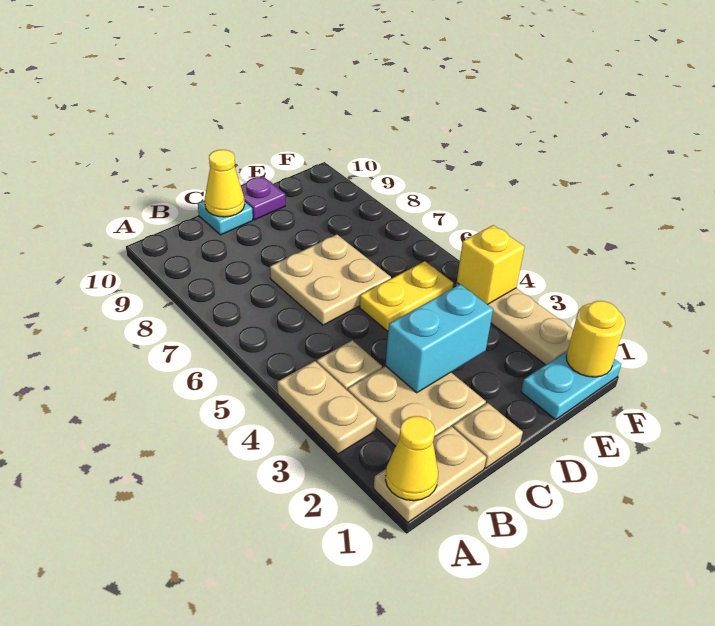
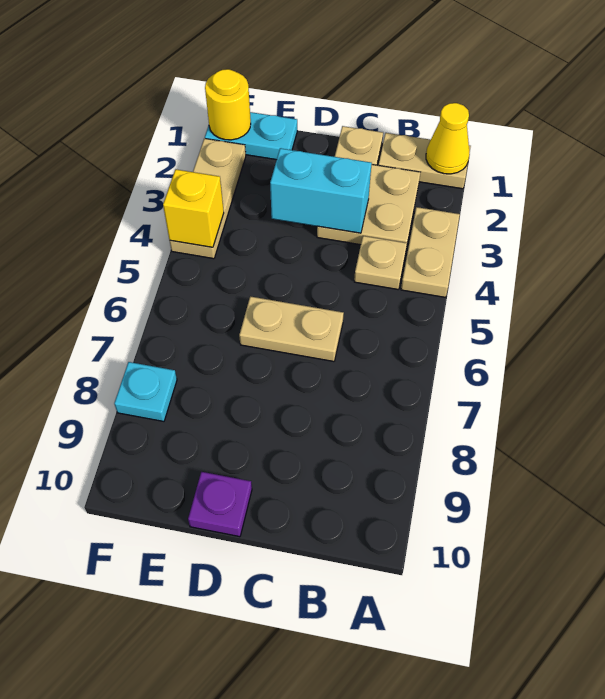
tan plate C6:D7 level 1 -> tan plate C6:D6 level 1
cyan plate C10 level 1 -> cyan plate F8 level 1
yellow cone C10 level 2 -> none
yellow plate D5:E5 level 1 -> none

